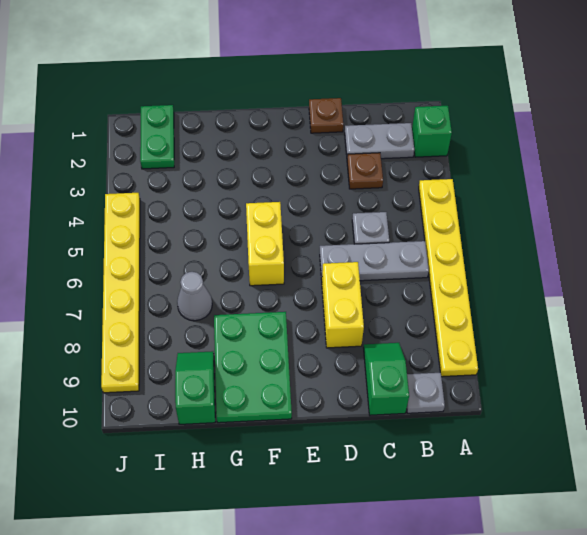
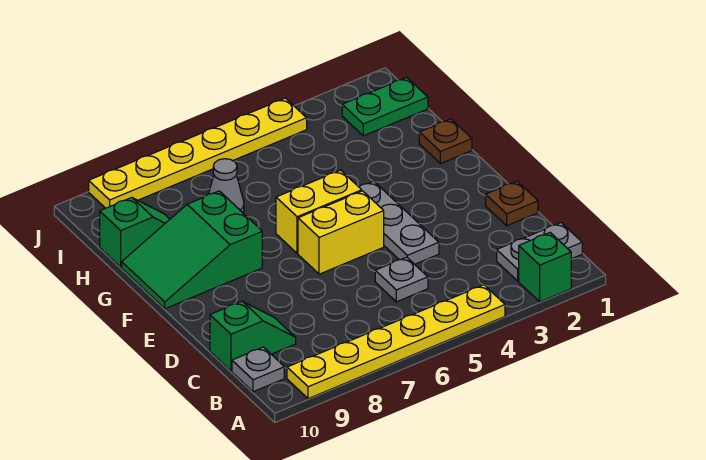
grey plate B2:C2 level 1 -> grey plate B1:B2 level 1
grey plate B6:D6 level 1 -> grey plate D4:F4 level 1
brown plate C3 level 1 -> brown plate G1 level 1
yellow brick D7:D8 level 1 -> yellow brick E5:E6 level 1
green plate F8:G10 level 1 -> green slope F8:G10 level 1 top 8

